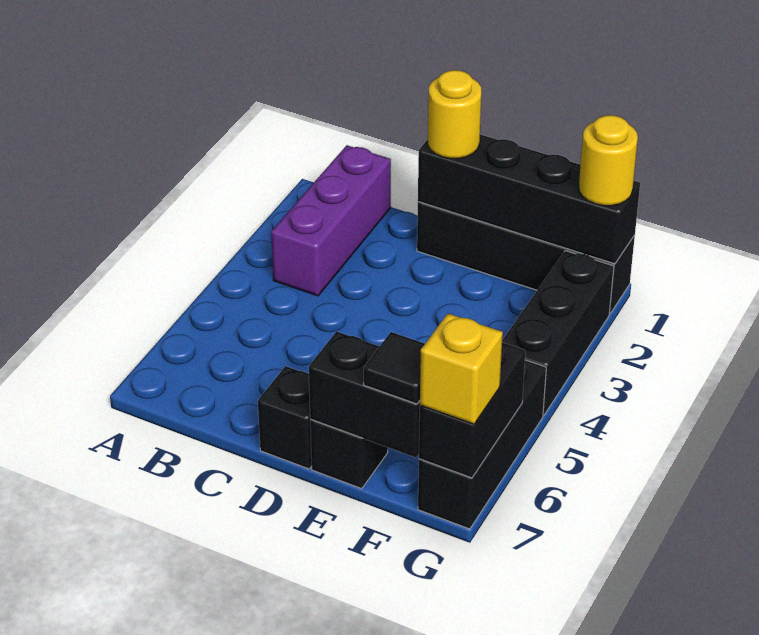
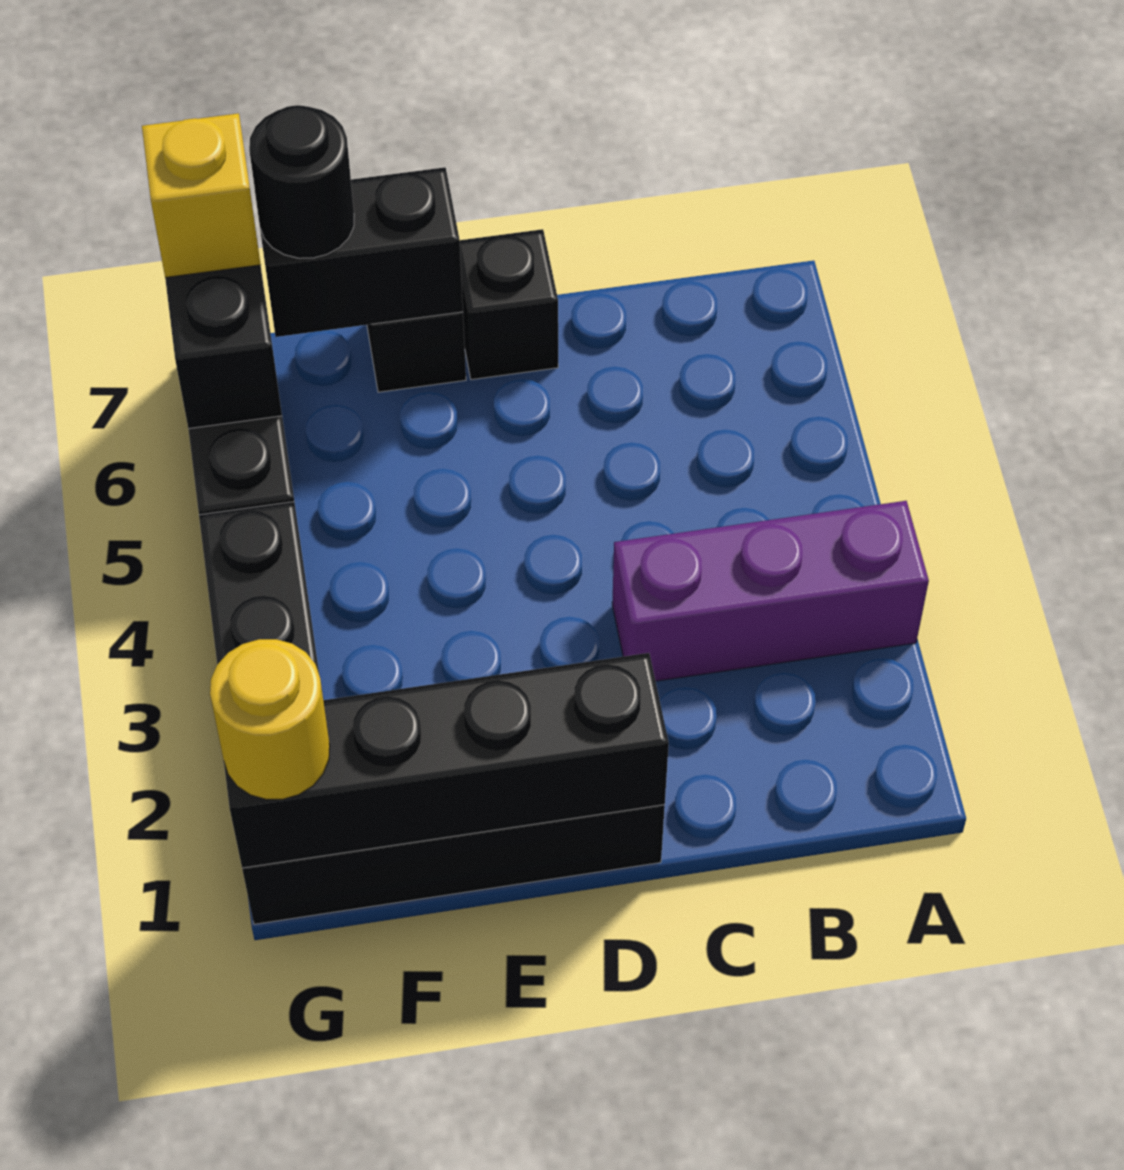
purple brick B1:B3 level 1 -> purple brick A3:C3 level 1
yellow round brick D1 level 3 -> none
black tile F7 level 3 -> black round brick F7 level 3

